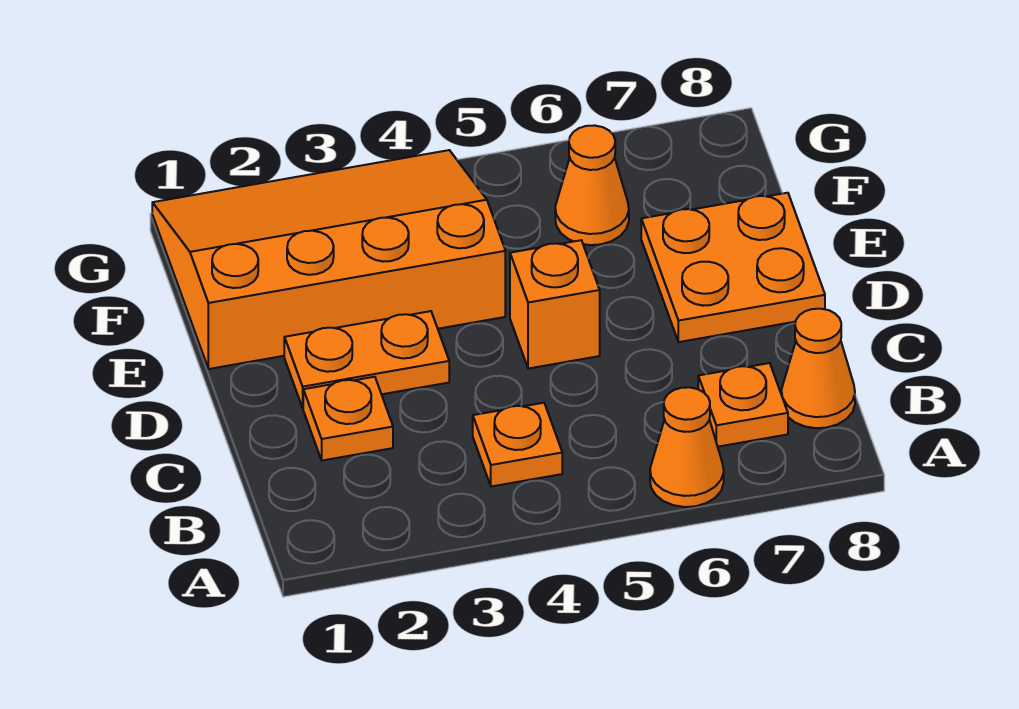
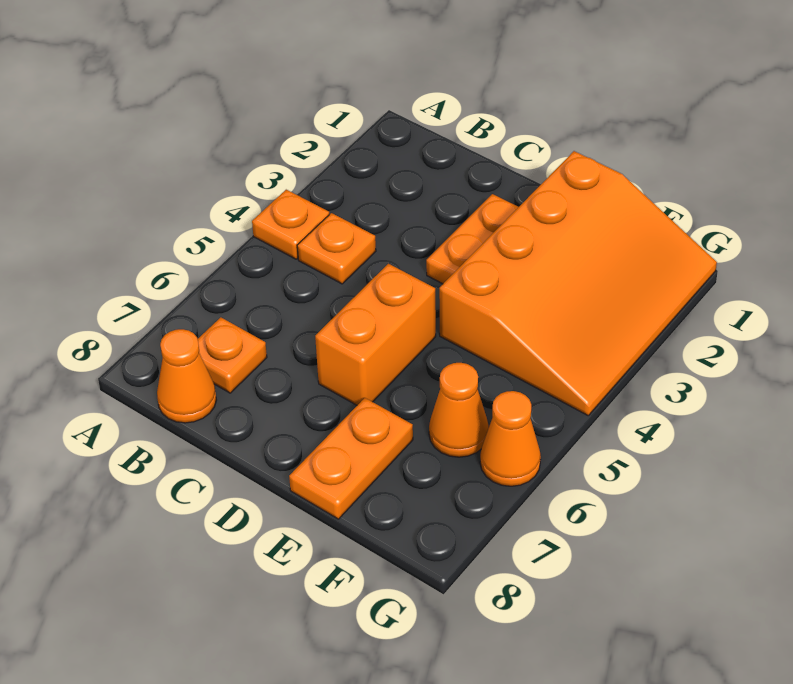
orange cone A6 level 1 -> orange cone G6 level 1
orange plate C2 level 1 -> orange plate A4 level 1
orange brick D5 level 1 -> orange brick D5:D6 level 1
orange plate D7:E8 level 1 -> orange plate E7:E8 level 1

